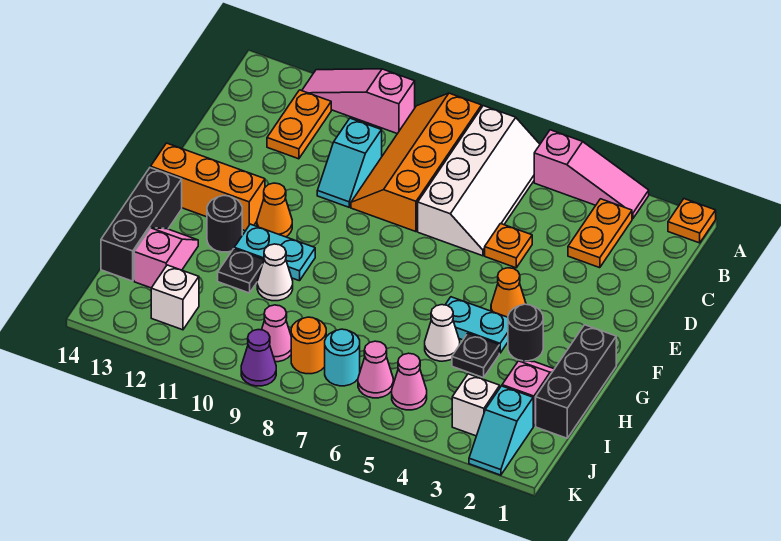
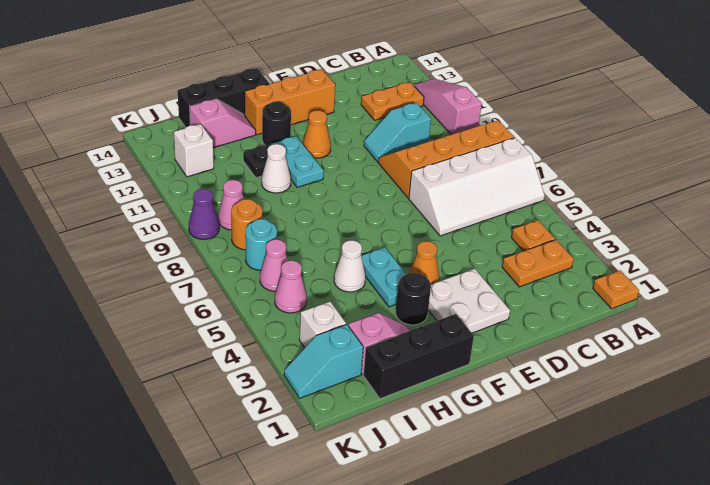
pink slope A3:A5 level 1 top 5 -> none
orange plate D5 level 1 -> orange plate B4 level 1
none -> white plate E2:F3 level 1
orange brick F12:F14 level 1 -> orange brick E13:G13 level 1
black plate H4 level 1 -> none

